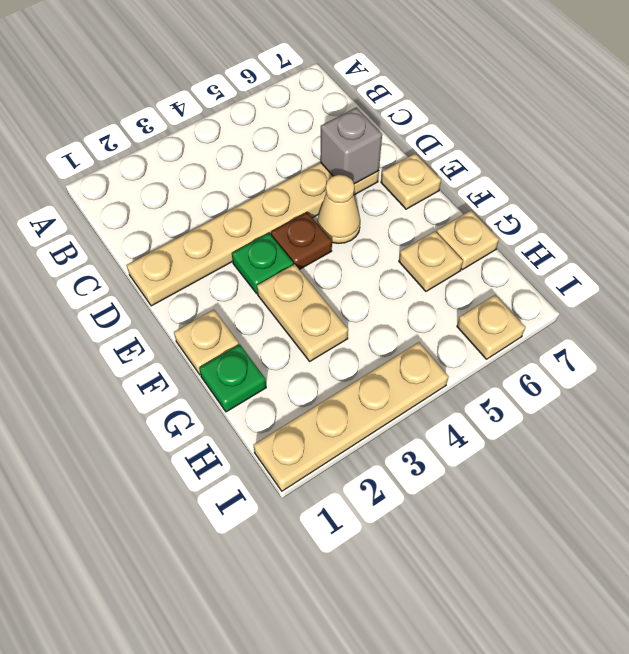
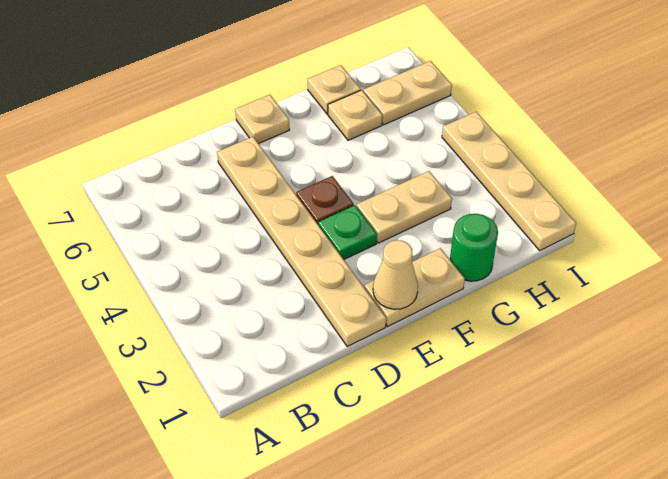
grey brick D6 level 2 -> none
tan cone E5 level 1 -> tan cone E1 level 2
tan plate F1 level 1 -> tan plate E1:F1 level 1
green plate G1 level 1 -> green round brick G1 level 1
tan plate I6 level 1 -> tan plate H6:I6 level 1

